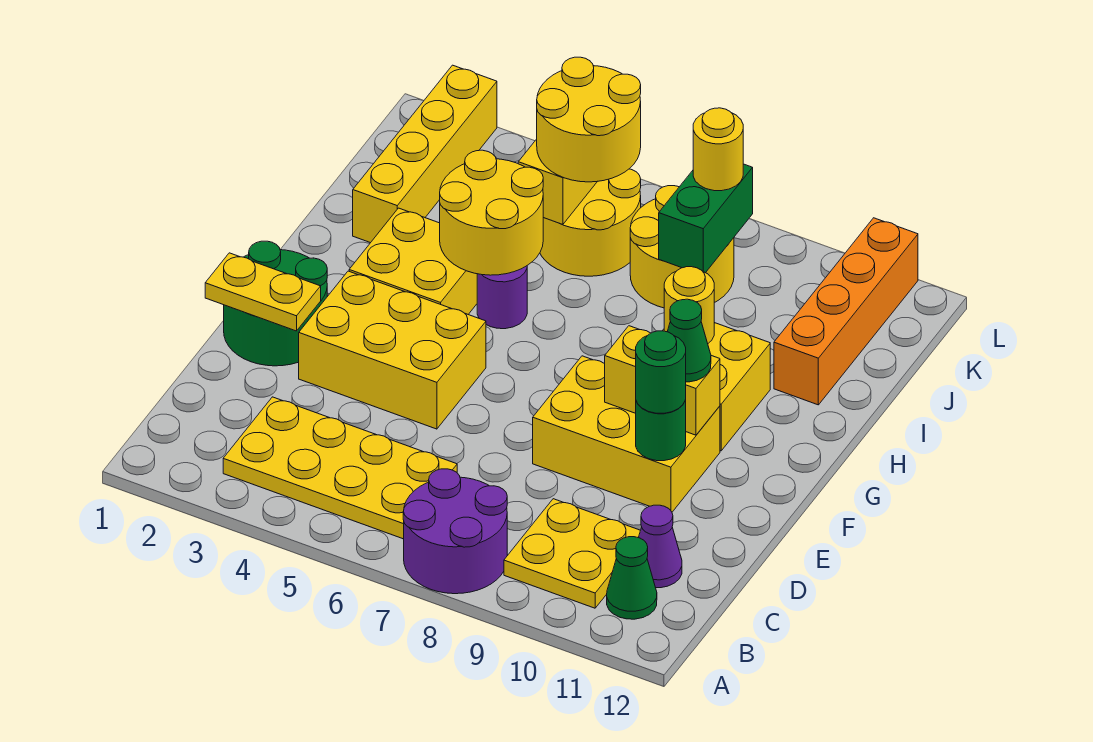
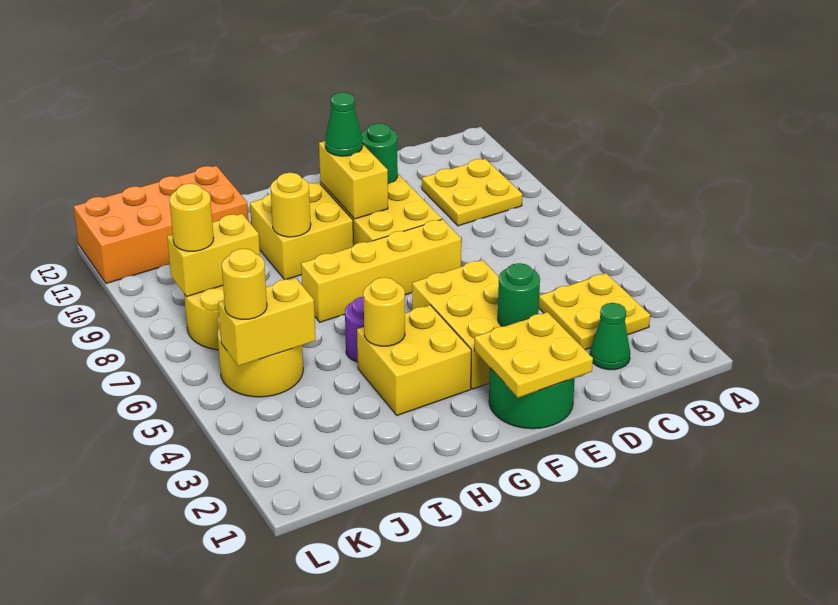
purple round brick A7:B8 level 1 -> none
yellow plate B3:C6 level 1 -> yellow plate B3:C4 level 1
green cone B11 level 1 -> green cone C2 level 1
purple cone C11 level 1 -> none
yellow plate E1:E2 level 2 -> yellow plate E1:F2 level 2
green round brick E10 level 3 -> green round brick E3 level 2
yellow round brick H4:I5 level 2 -> yellow round brick H4 level 2
yellow brick I2:L2 level 1 -> yellow brick E7:H7 level 1
orange brick I11:L11 level 1 -> orange brick I11:L12 level 1
yellow round brick J5:K6 level 3 -> yellow round brick K5 level 3
green brick J8:K8 level 2 -> yellow brick J8:K8 level 2

